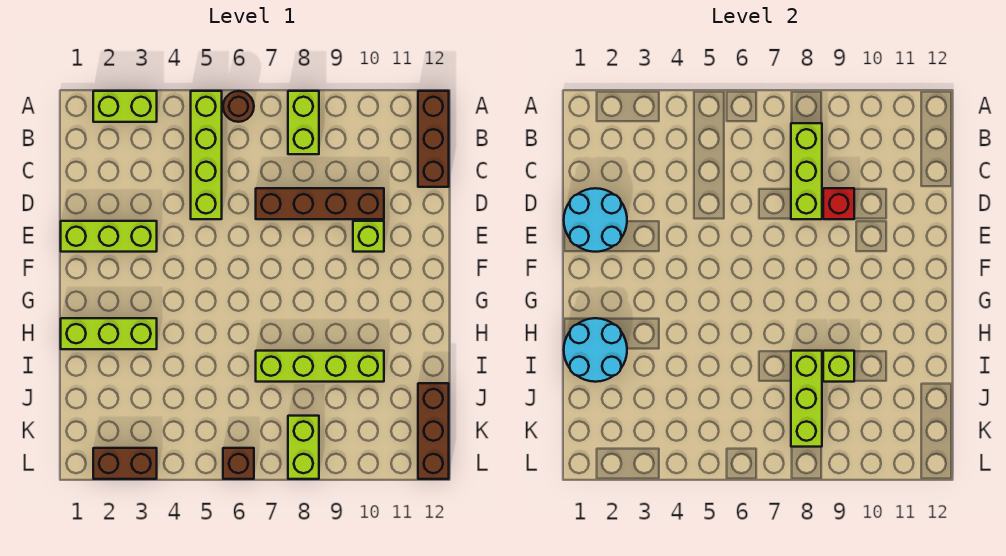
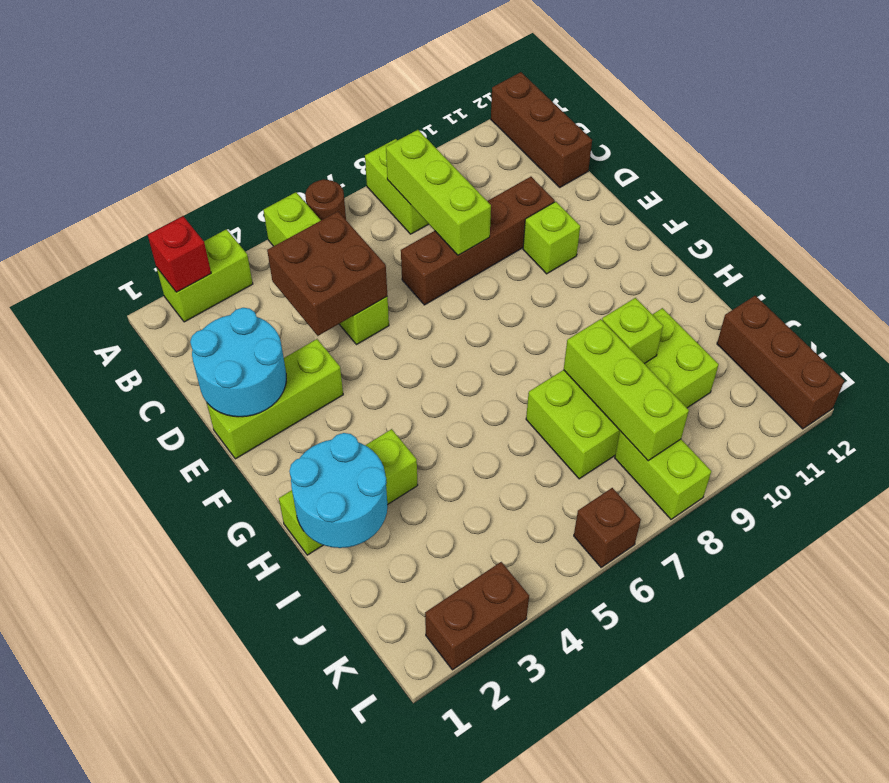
none -> brown brick C4:D5 level 2
red brick D9 level 2 -> red brick A2 level 2
lime brick I7:I10 level 1 -> lime brick I7:J10 level 1

